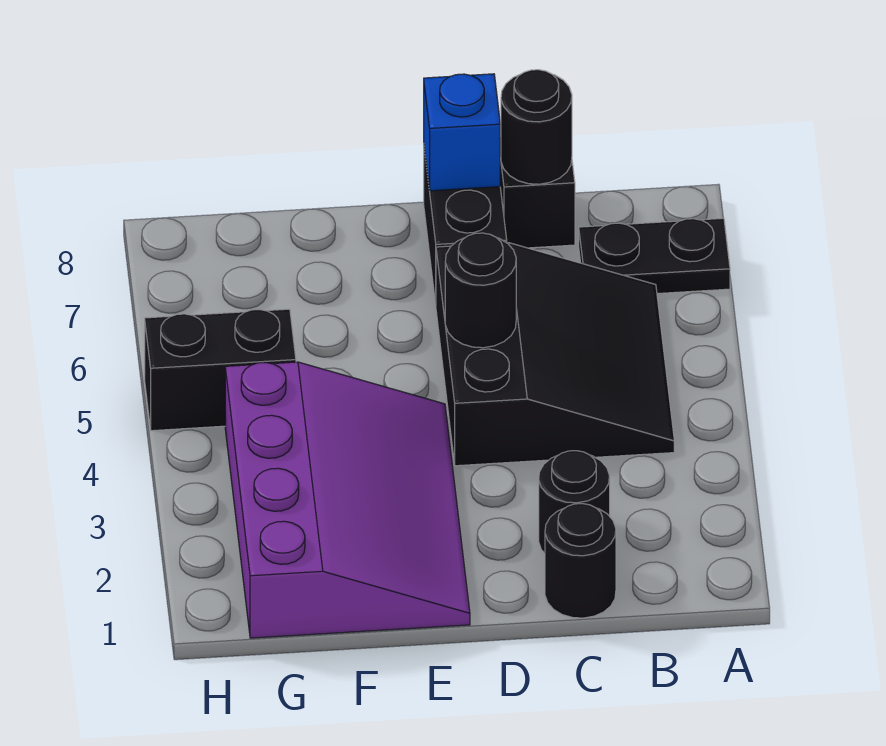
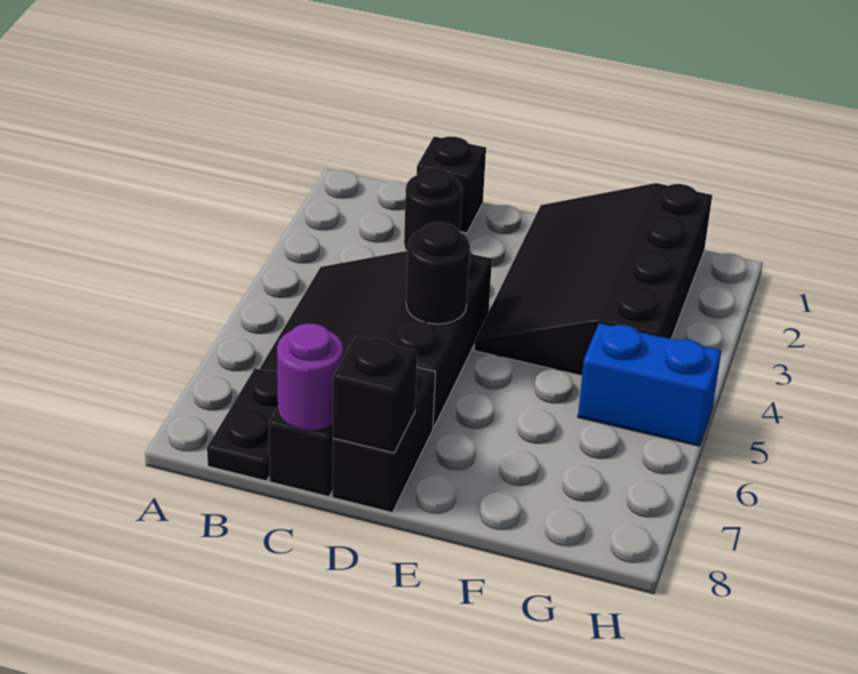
black plate A7:B7 level 1 -> black plate B7:B8 level 1
black round brick C1 level 1 -> black brick C1 level 1
black round brick C8 level 2 -> purple round brick C8 level 2
blue brick D8 level 2 -> black brick D8 level 2
purple slope E1:G4 level 1 top G -> black slope E1:G4 level 1 top G
black brick G5:H5 level 1 -> blue brick G5:H5 level 1

